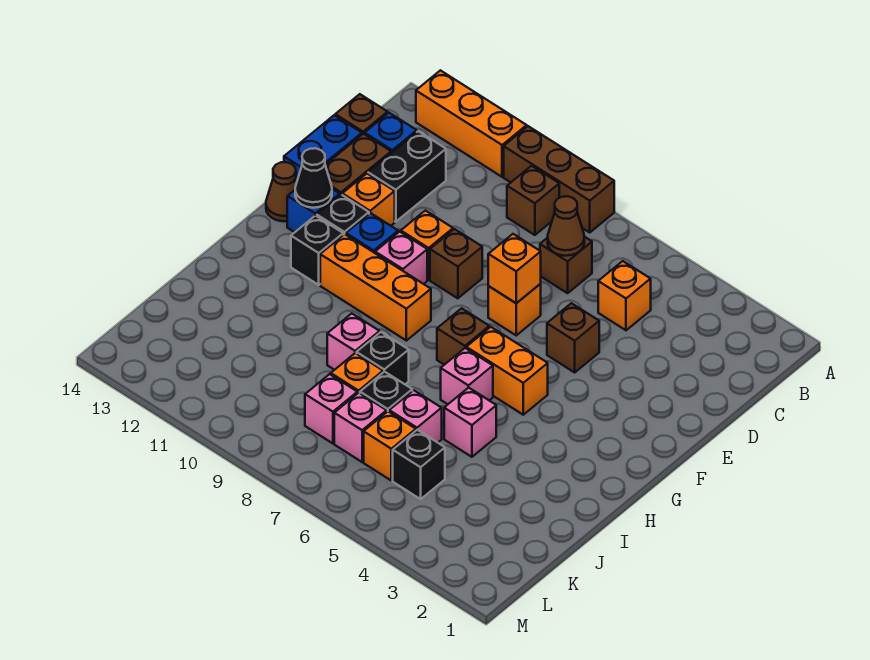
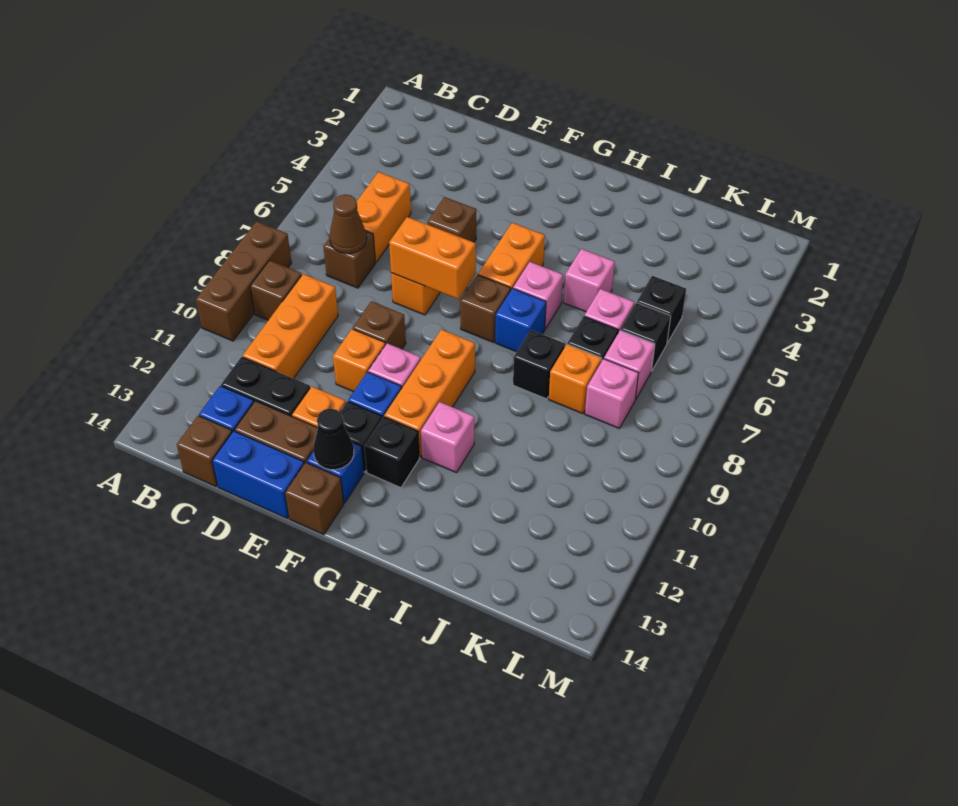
orange brick A11:A13 level 1 -> orange brick C9:C11 level 1
orange brick C5 level 1 -> orange brick C5:C6 level 1
orange brick E7 level 2 -> orange brick E7:F7 level 2
brown cone F14 level 1 -> brown brick F14 level 1
none -> blue brick H7 level 1
pink brick I9 level 1 -> pink brick H11 level 1
orange brick K6 level 1 -> black brick K6 level 1

